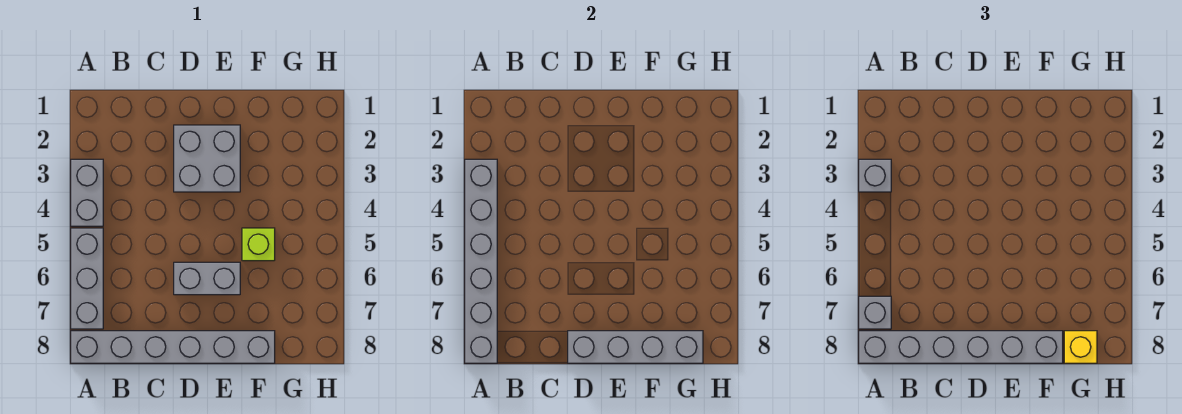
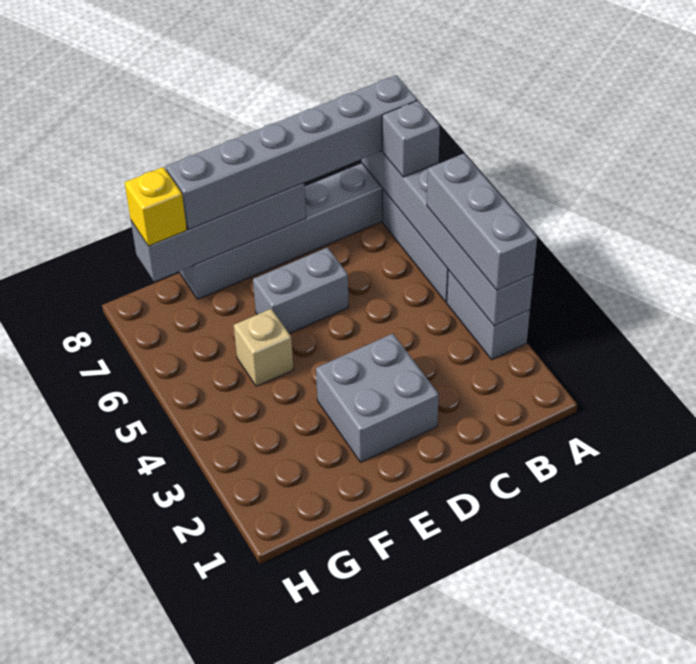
grey brick A3 level 3 -> grey brick A3:A5 level 3
lime brick F5 level 1 -> tan brick F5 level 1

